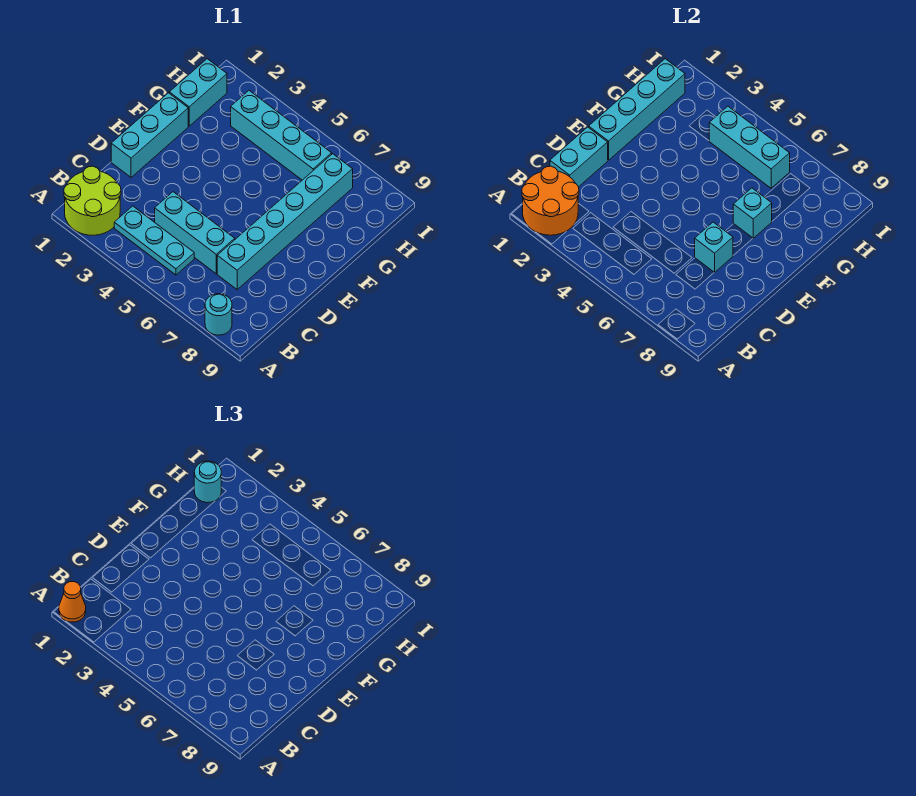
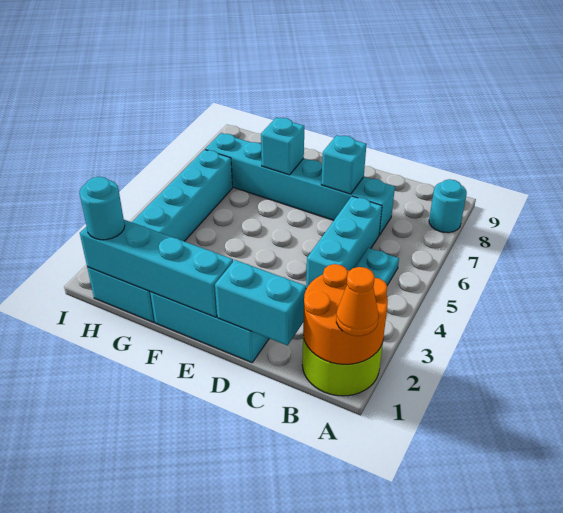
cyan brick H4:H6 level 2 -> none

